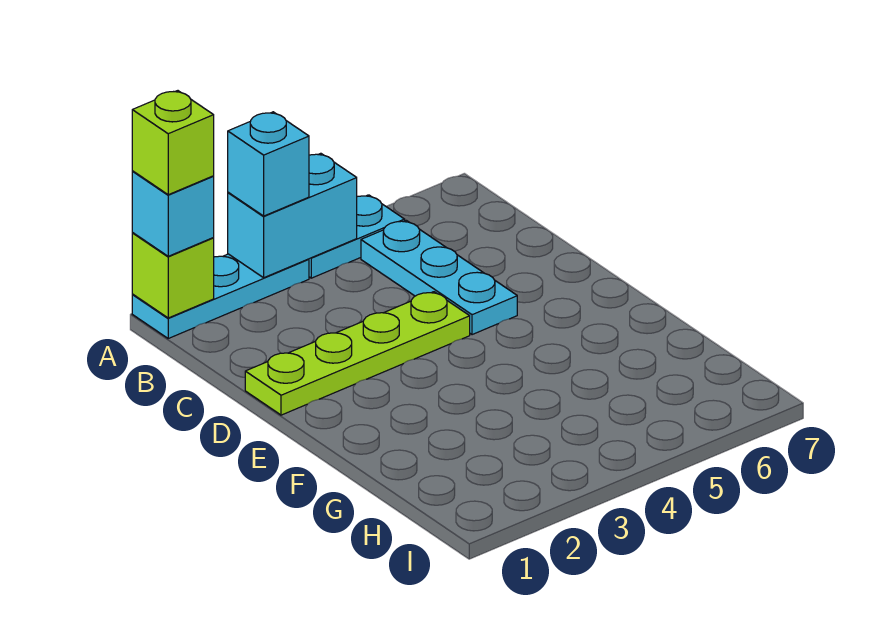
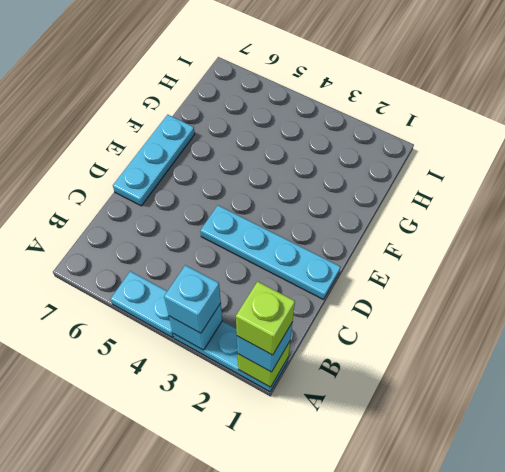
cyan brick A3:A4 level 2 -> cyan brick A3 level 2
cyan plate B5:D5 level 1 -> cyan plate D7:F7 level 1
lime plate D1:D4 level 1 -> cyan plate D1:D4 level 1

